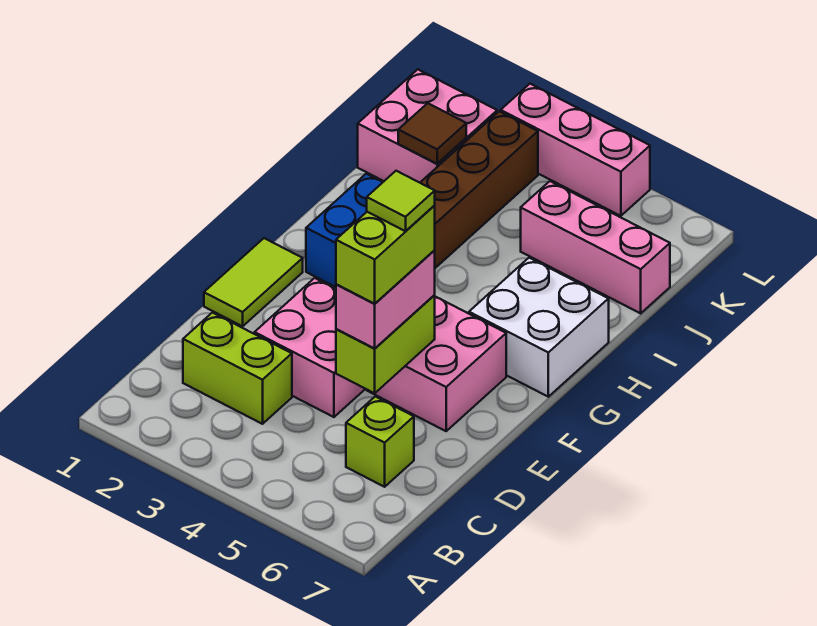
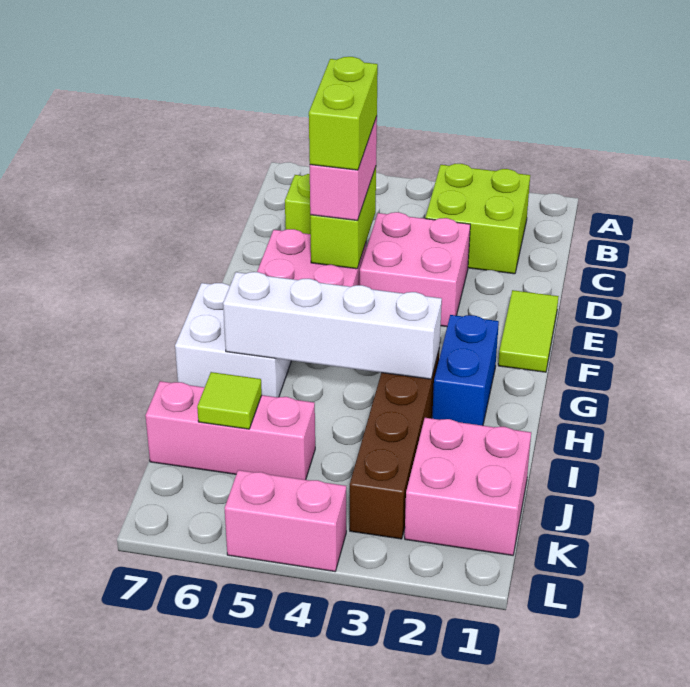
lime brick C2:C3 level 1 -> lime brick B2:C3 level 1
lime tile E5 level 5 -> lime tile J6 level 2
none -> white brick H3:H6 level 2
brown tile J2 level 2 -> none
pink brick L3:L5 level 1 -> pink brick L4:L5 level 1

